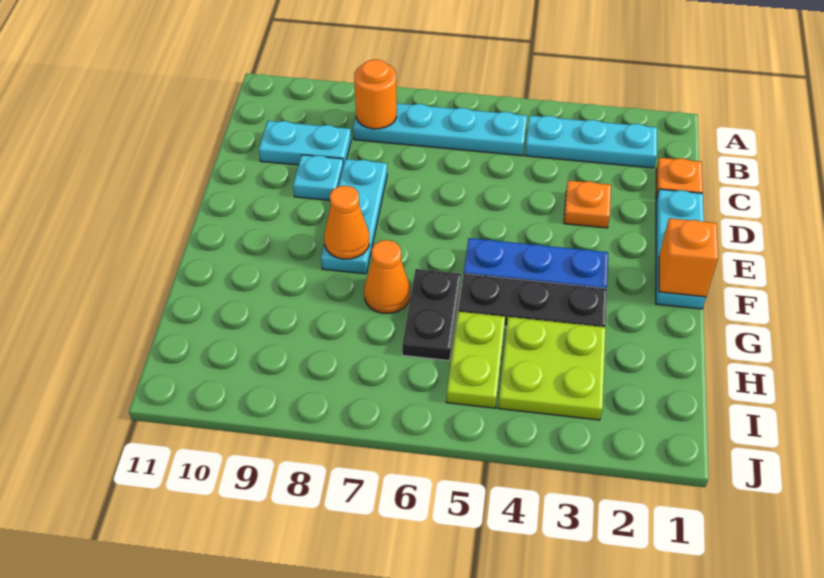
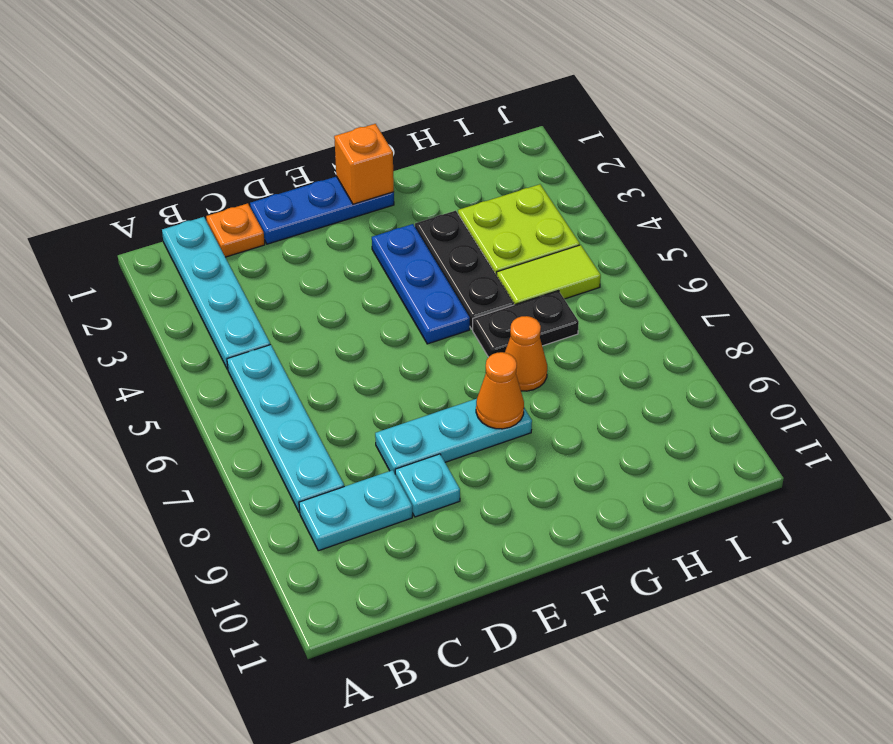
cyan plate B2:B4 level 1 -> cyan plate B1:B4 level 1
orange round brick B8 level 2 -> none
cyan plate C9:C10 level 1 -> cyan plate B9:C9 level 1
cyan plate D1:F1 level 1 -> blue plate D1:F1 level 1
orange plate D3 level 1 -> none
lime plate H5:I5 level 1 -> lime tile H5:I5 level 1

